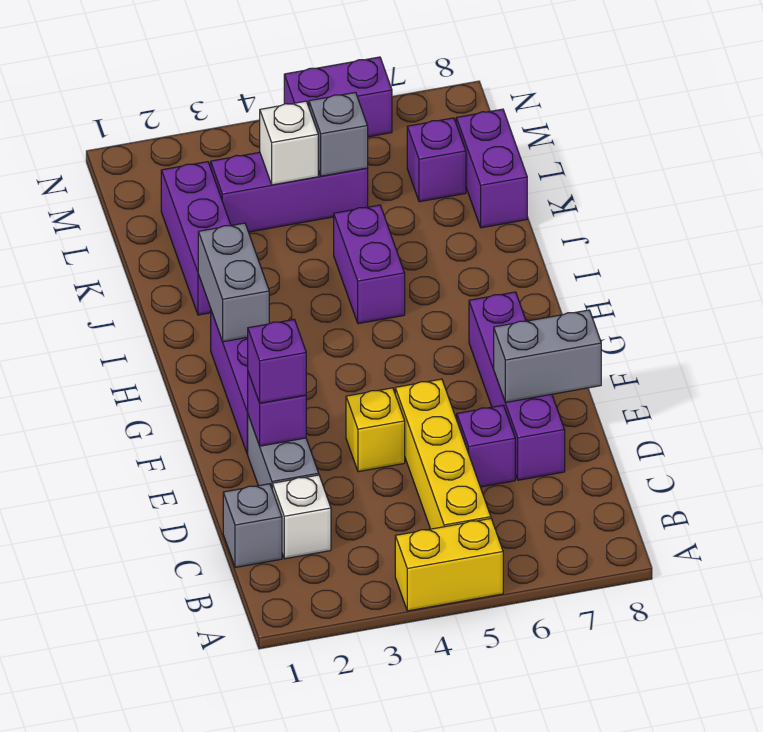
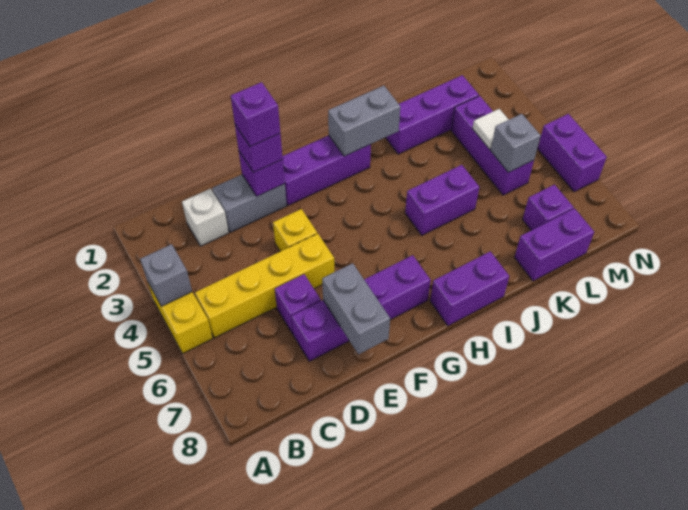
grey brick C1 level 1 -> grey brick A4 level 2
none -> purple brick E2 level 4
none -> purple brick H8:I8 level 1
white brick L4 level 2 -> white tile L4 level 2

